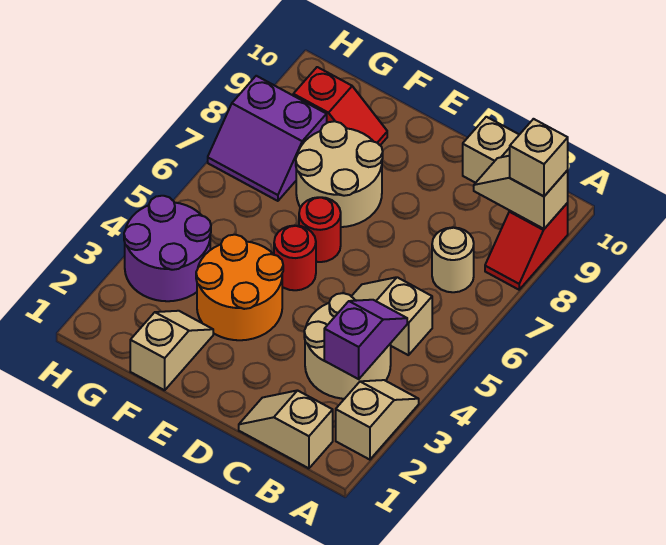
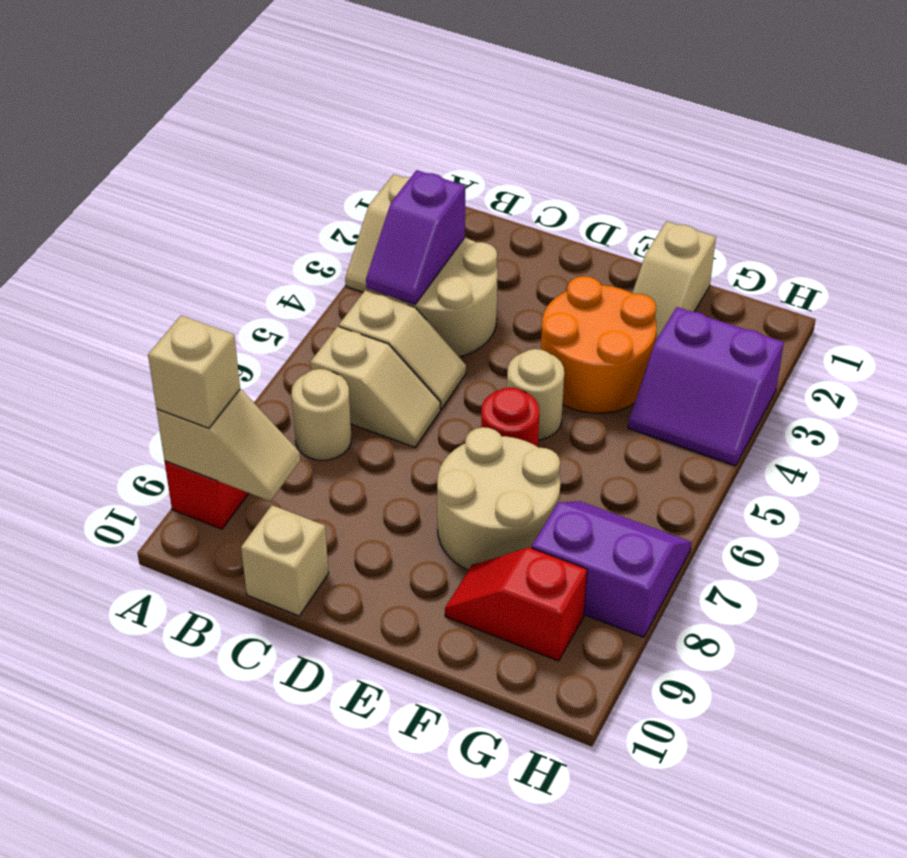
tan slope B1:C1 level 1 top B -> tan slope B6:C6 level 1 top B
red round brick E5 level 1 -> tan round brick E5 level 1
purple round brick G3:H4 level 1 -> purple slope G3:H4 level 1 top 3

